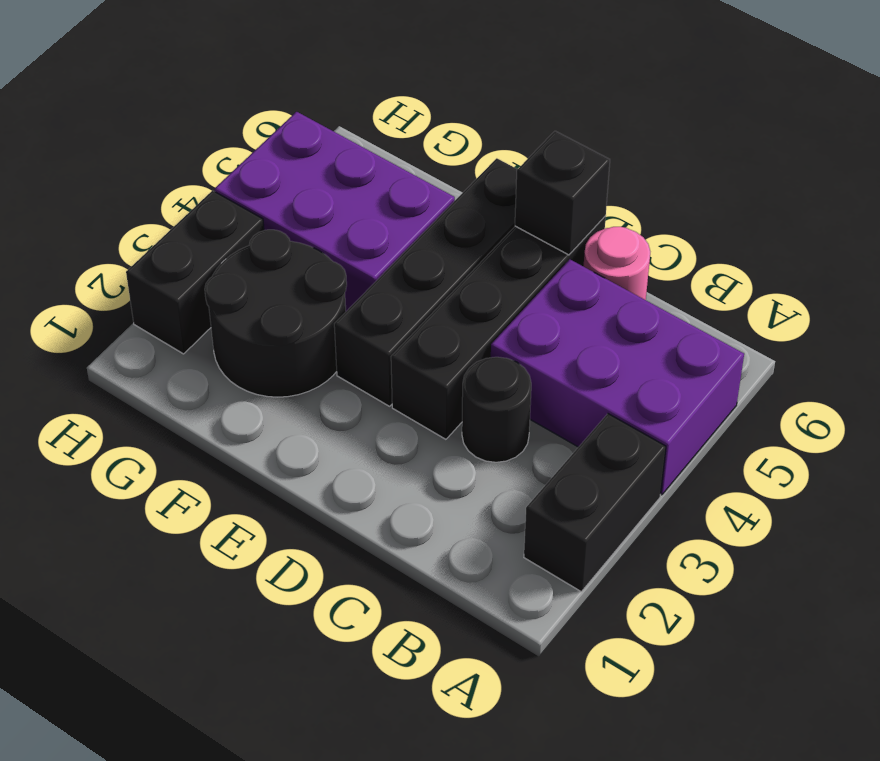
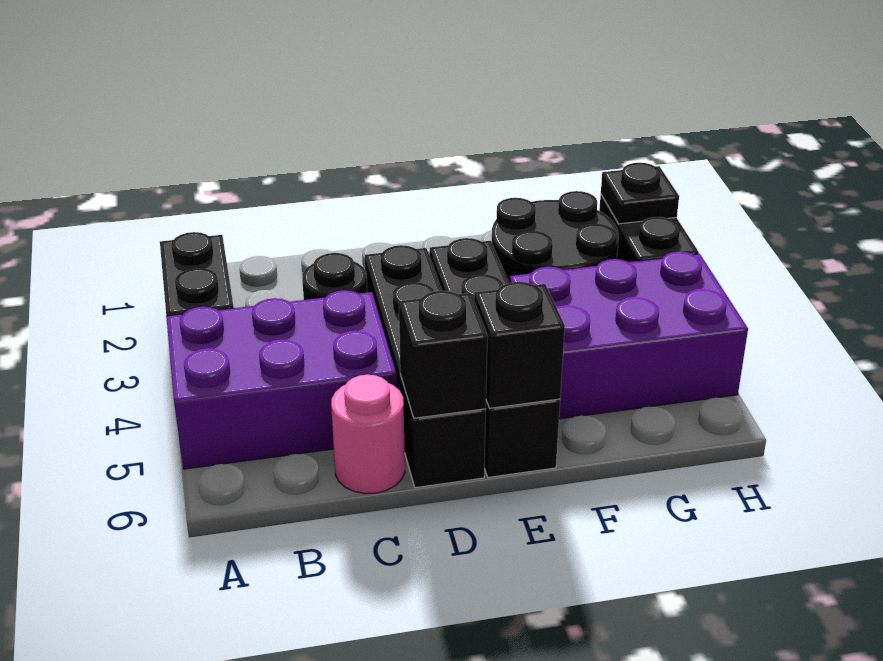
none -> black brick E6 level 2
none -> black plate H2 level 2

